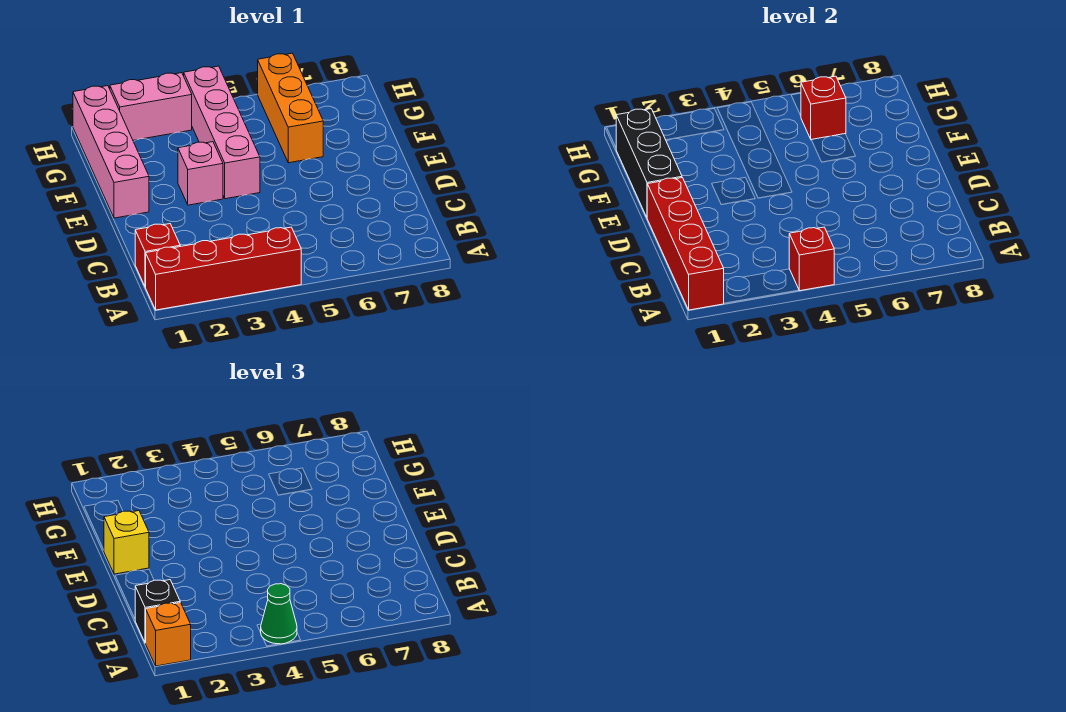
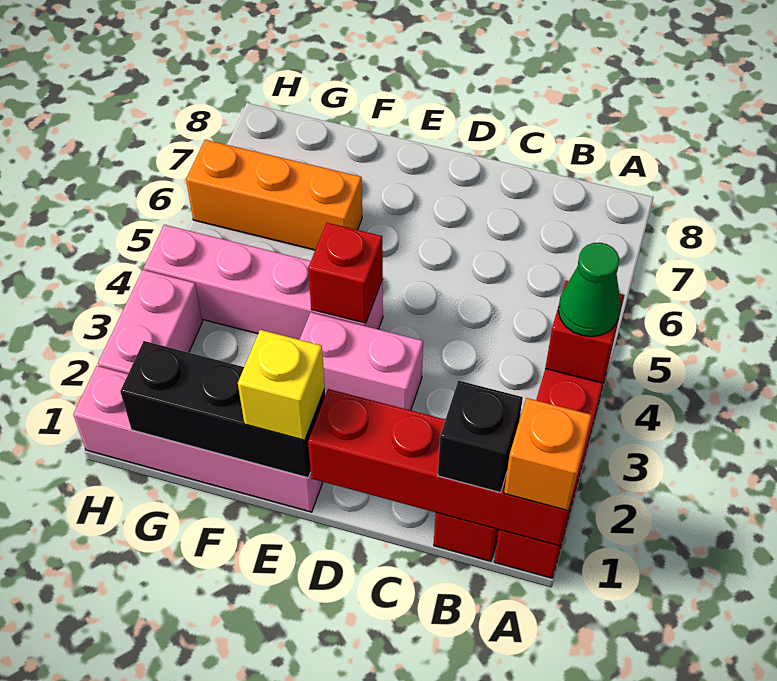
pink brick E3 level 1 -> pink brick D3:E3 level 1
red brick G6 level 2 -> red brick E4 level 2

